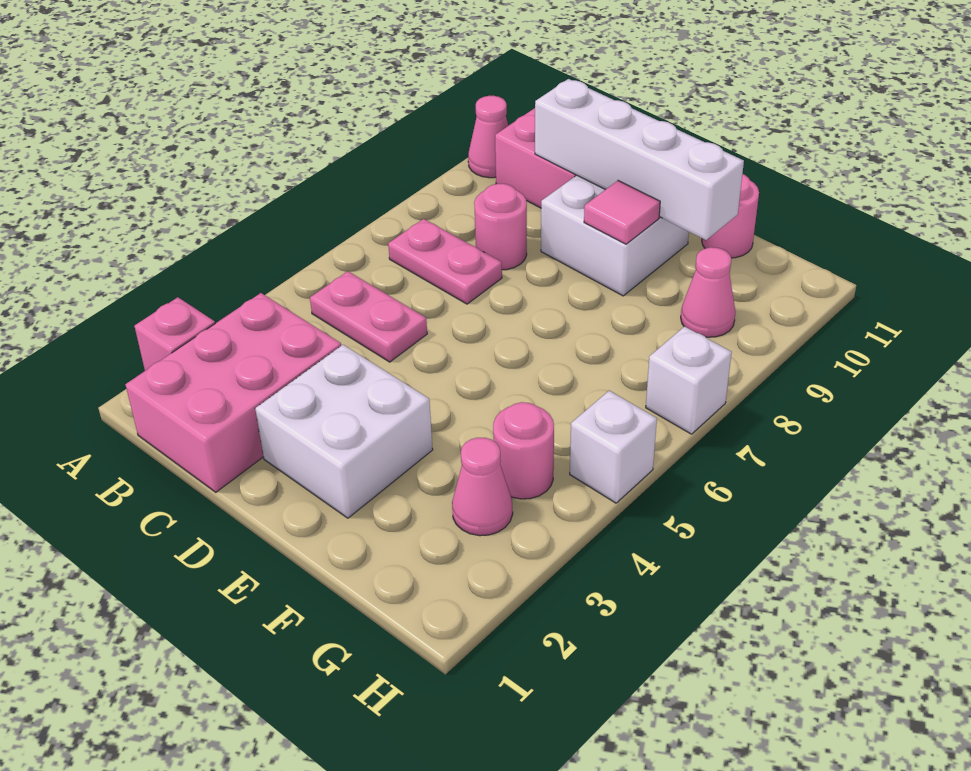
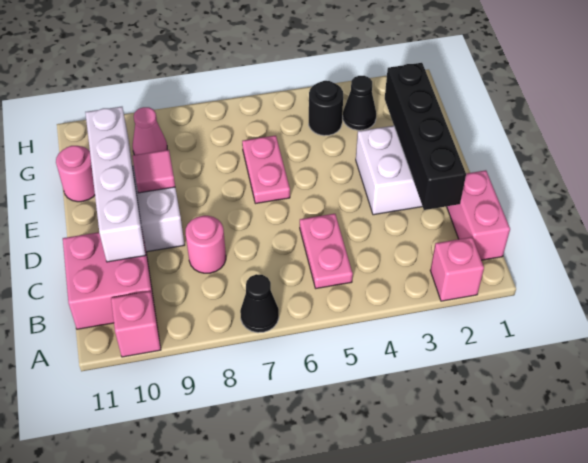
none -> black cone A7 level 1
pink cone A10 level 1 -> pink brick A10 level 1
pink brick B1:C3 level 1 -> pink brick B1:C1 level 1
pink plate B7:C7 level 1 -> pink plate E6:F6 level 1
none -> black brick C2:F2 level 2
pink cone G3 level 1 -> black cone G3 level 1
pink round brick G4 level 1 -> black round brick G4 level 1
white brick H5 level 1 -> none
white brick H7 level 1 -> none

